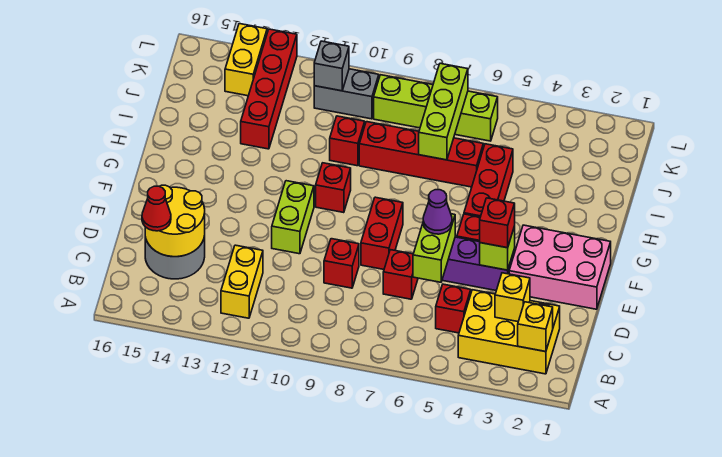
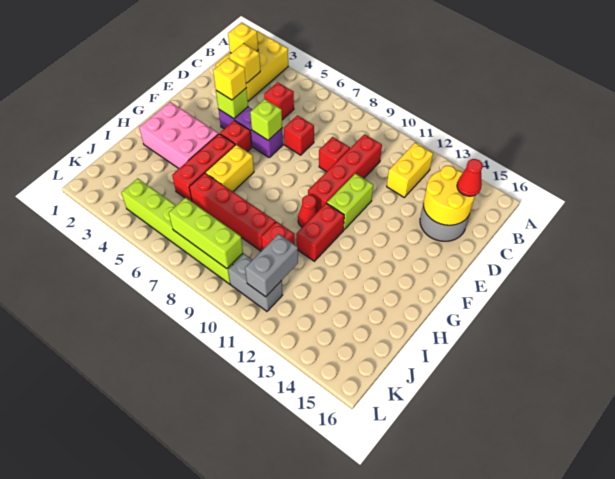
yellow brick B2:C4 level 1 -> yellow brick A2:C3 level 1
lime brick D6:E6 level 2 -> lime brick E6 level 2
pink brick E1:F3 level 1 -> pink brick G2:H4 level 1
red brick E4 level 3 -> yellow brick E4 level 3
purple cone E6 level 3 -> none
red brick E8:F8 level 1 -> red brick G11:H11 level 1
red brick G10 level 1 -> red cone G10 level 1
lime brick I7:K7 level 2 -> lime brick K7:K9 level 2
red brick I13:L13 level 1 -> red brick C10:F10 level 1
lime brick K6:K9 level 1 -> lime brick K4:K9 level 1
grey brick K11 level 2 -> grey brick J11:K11 level 2
yellow brick K14:L14 level 1 -> yellow brick G6:H6 level 1

